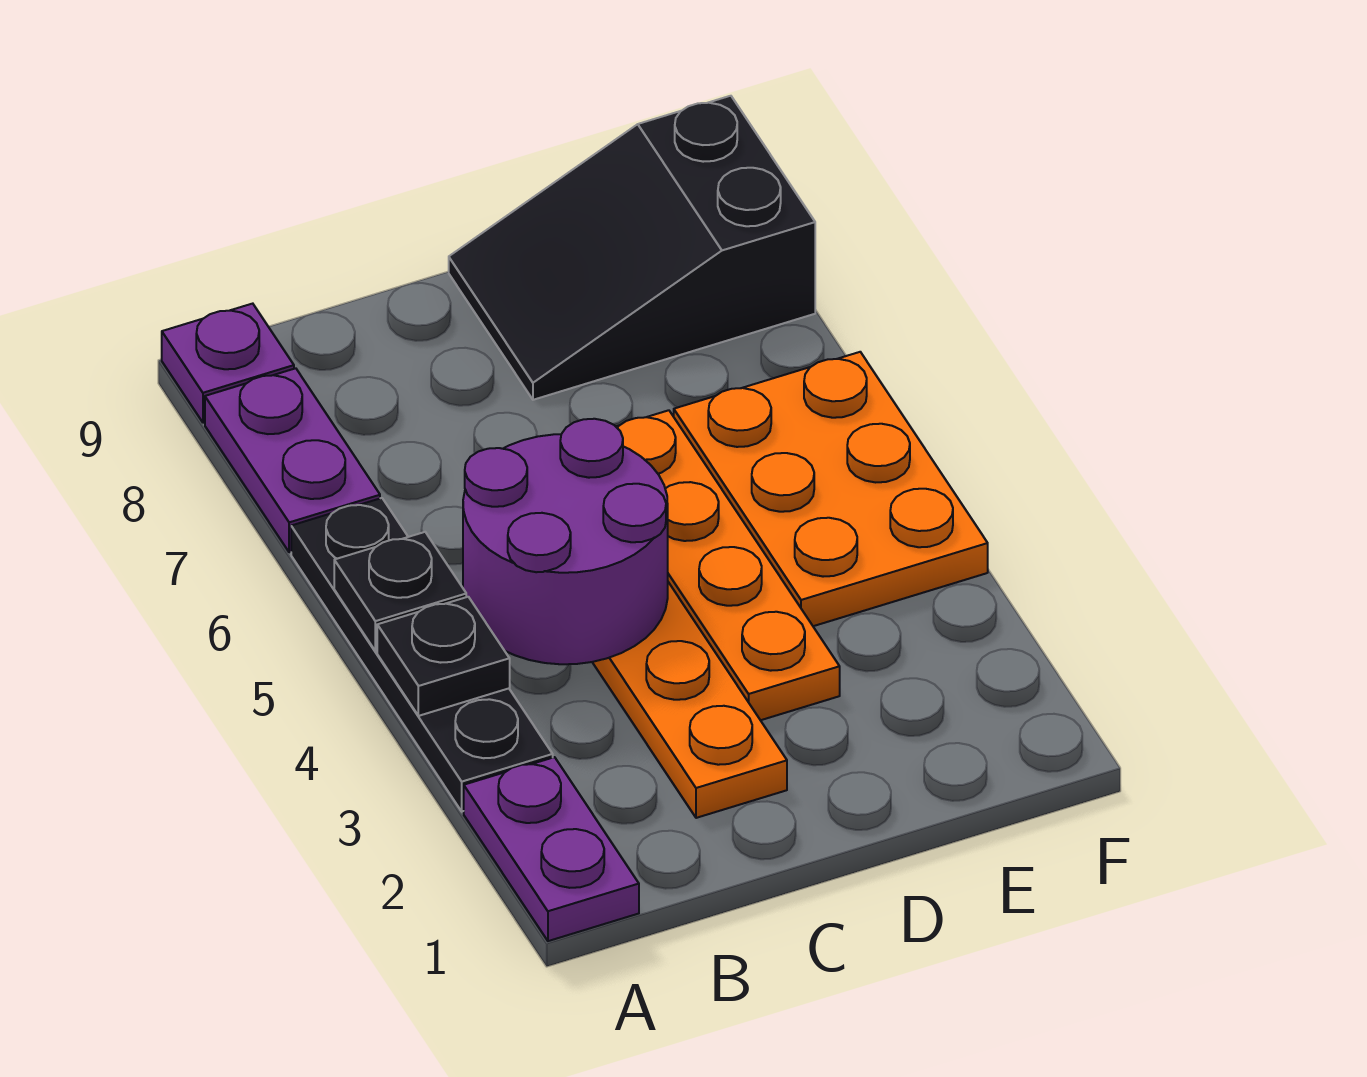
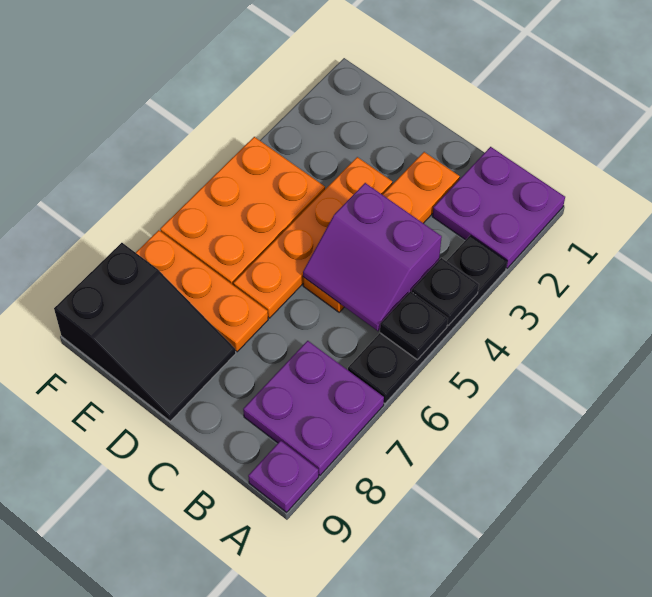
purple plate A1:A2 level 1 -> purple plate A1:B2 level 1
purple plate A7:A8 level 1 -> purple plate A7:B8 level 1
purple round brick B4:C5 level 2 -> purple slope B4:C5 level 2 top 4
none -> orange plate D7:F7 level 1

